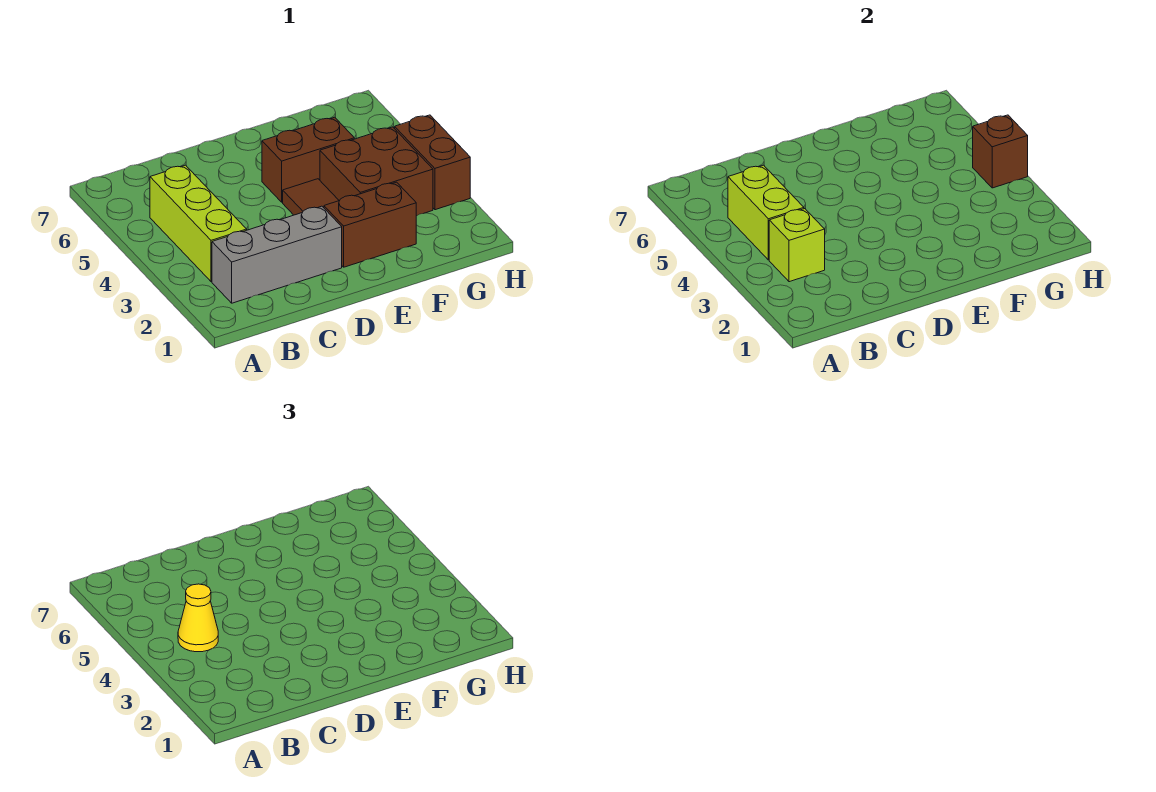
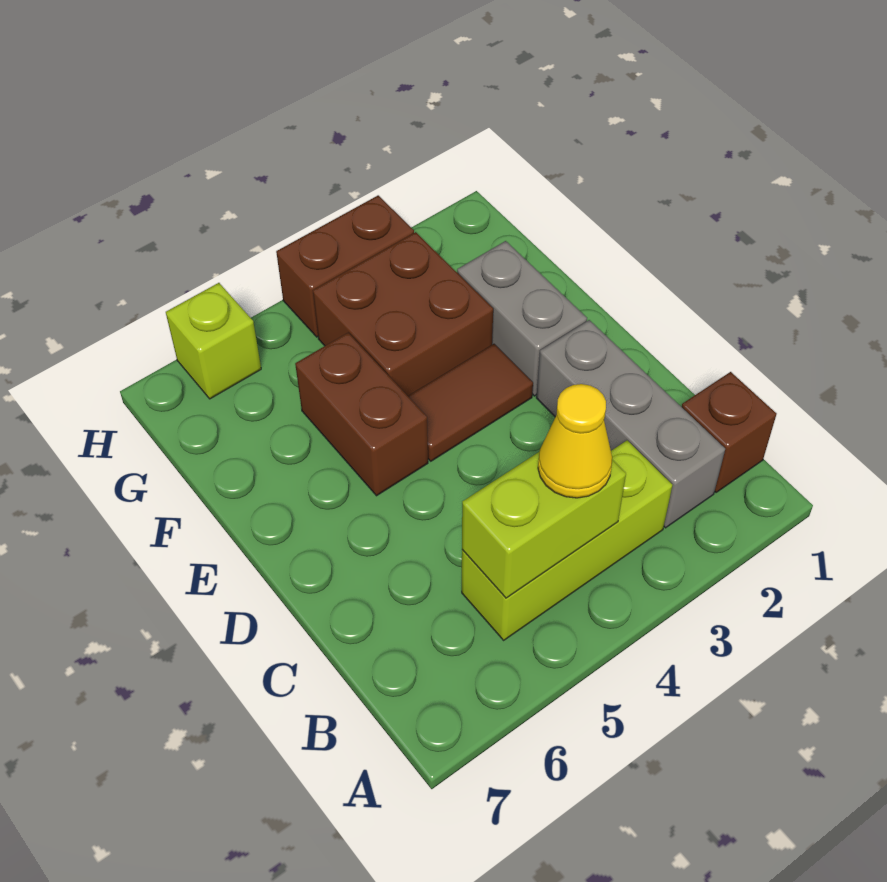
lime brick B3 level 2 -> lime brick H6 level 1
brown brick E2:F2 level 1 -> grey brick E2:F2 level 1
brown brick H4 level 2 -> brown brick B1 level 1

